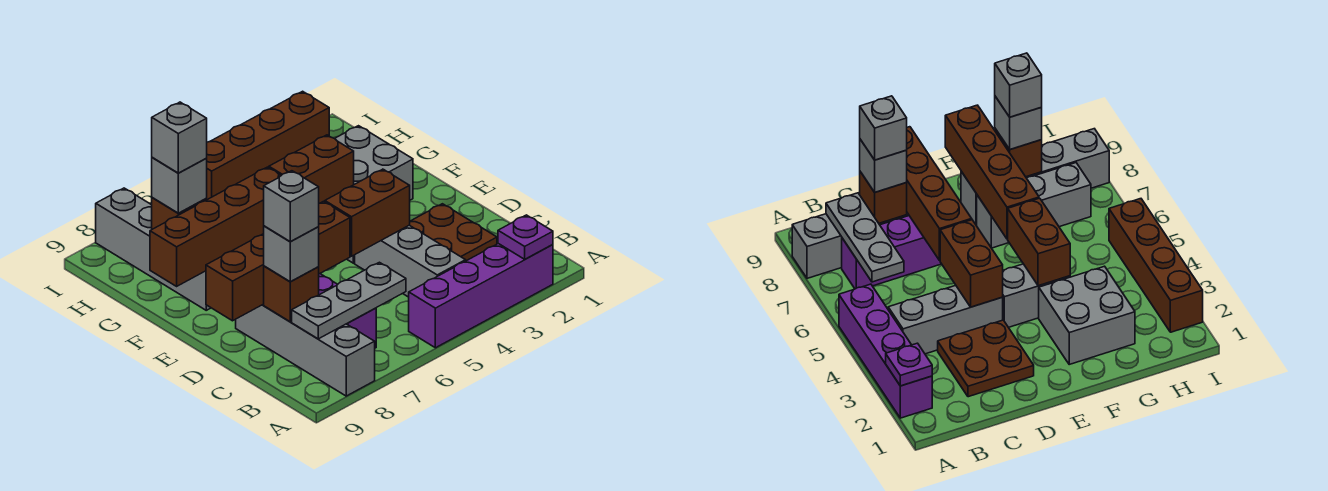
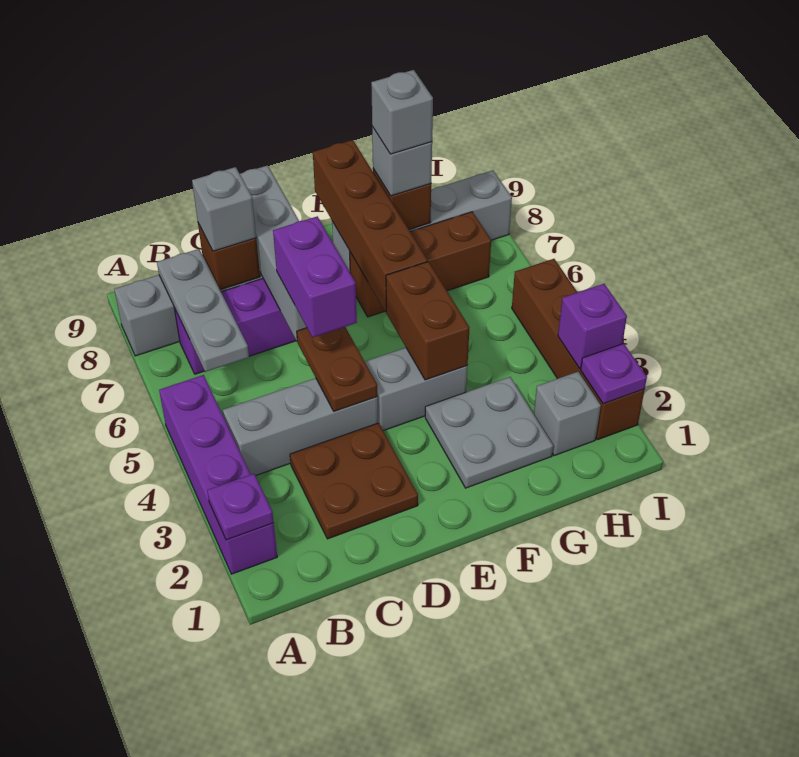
grey brick C8 level 4 -> grey brick H2 level 1
brown brick D4:D5 level 2 -> brown plate D4:D5 level 2
none -> purple brick D5:D6 level 3
brown brick D6:D9 level 2 -> grey brick D6:D9 level 2
grey brick F2:G3 level 1 -> grey plate F2:G3 level 1
grey brick F7:H7 level 1 -> brown brick F7:H7 level 1
none -> purple plate I2 level 2
none -> purple brick I3 level 2

